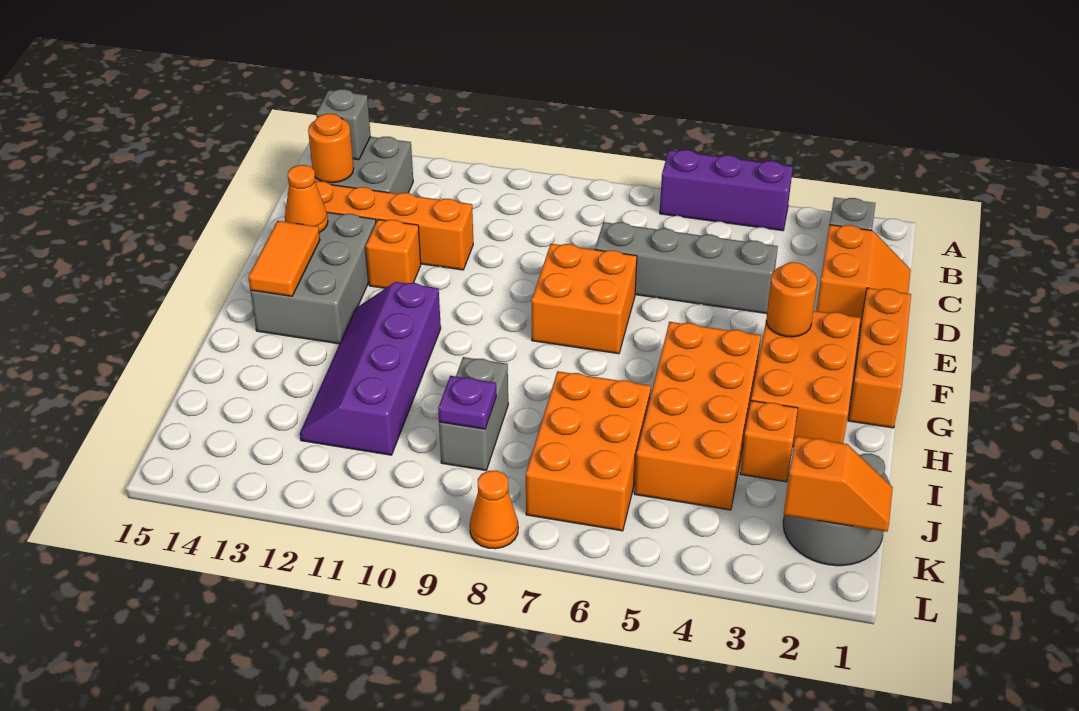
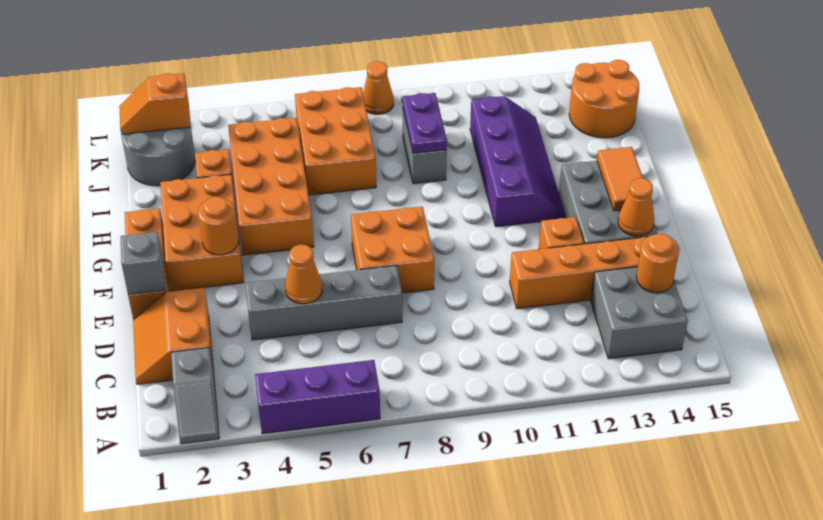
grey brick B14 level 2 -> grey brick E1 level 2
none -> orange cone D5 level 2
purple plate J9 level 2 -> purple plate I9:J9 level 2
none -> orange round brick J14:K15 level 1

